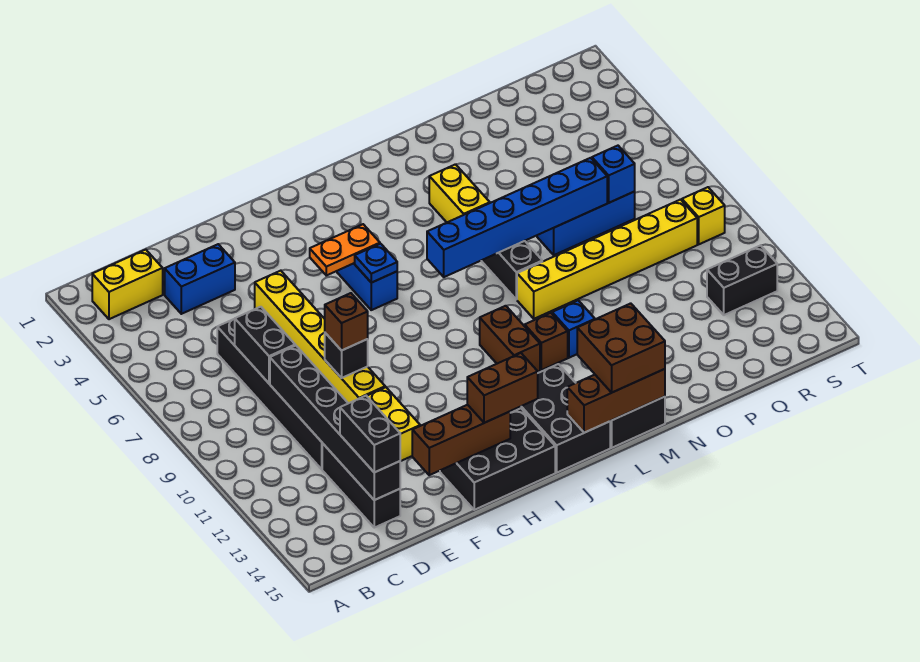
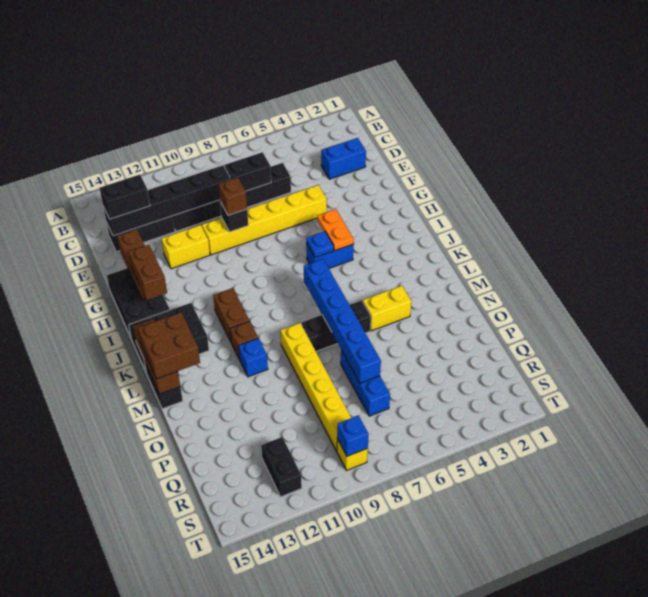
yellow brick B2:C2 level 1 -> none
blue brick D3:E3 level 1 -> blue brick D2:D3 level 1
brown brick K10:K11 level 1 -> brown brick J11:K11 level 1
blue brick Q7 level 2 -> blue brick S9 level 2

